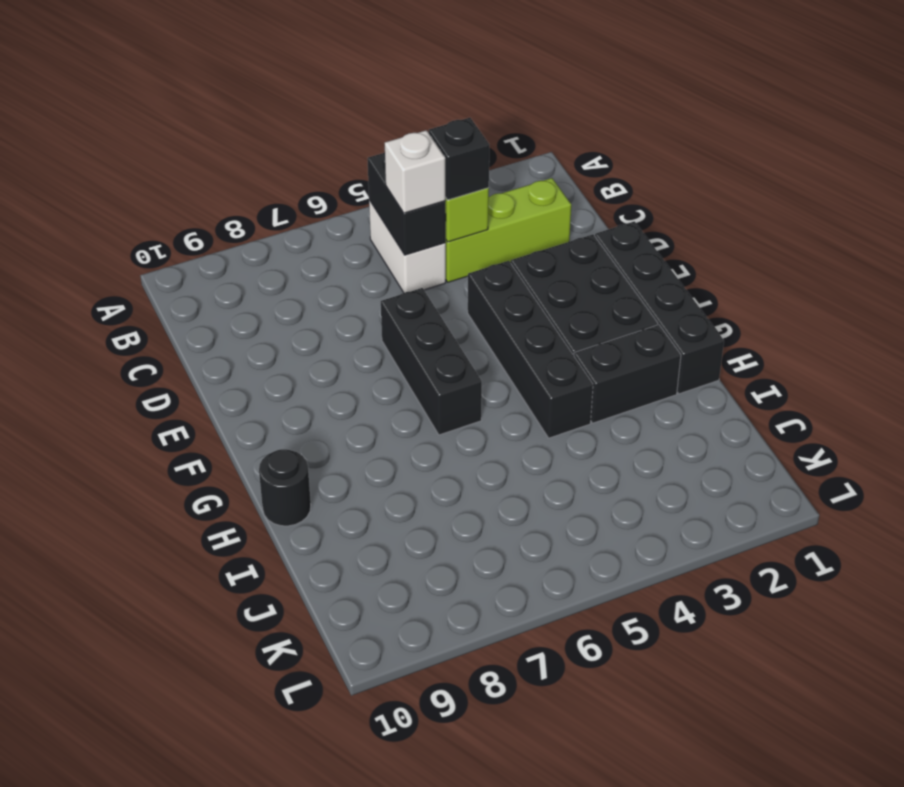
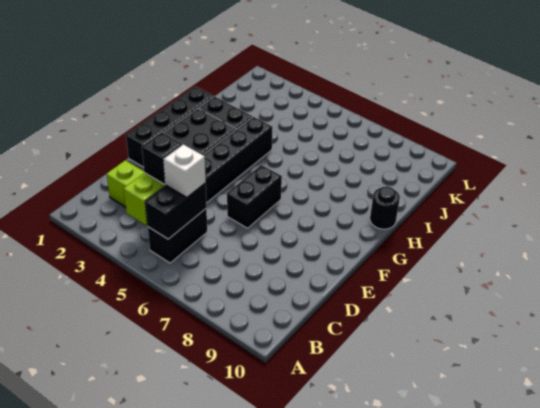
white brick B5:C5 level 1 -> black brick B5:C5 level 1
black brick E6:G6 level 1 -> black brick E6:F6 level 1

